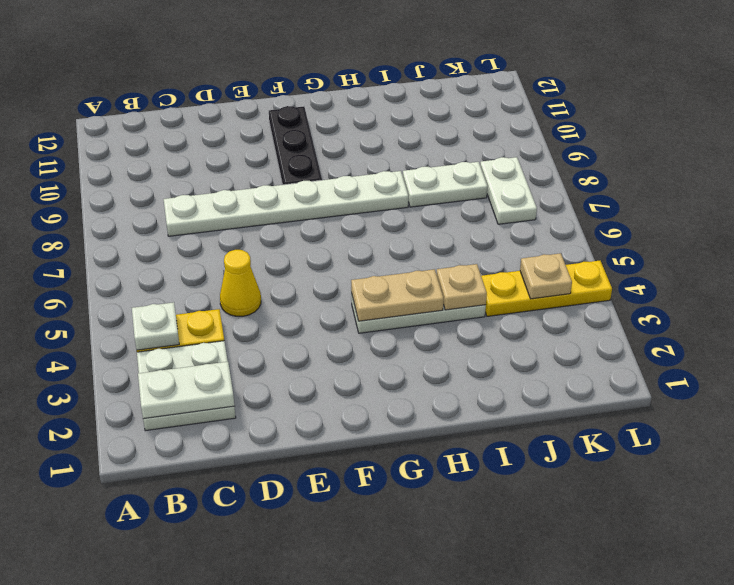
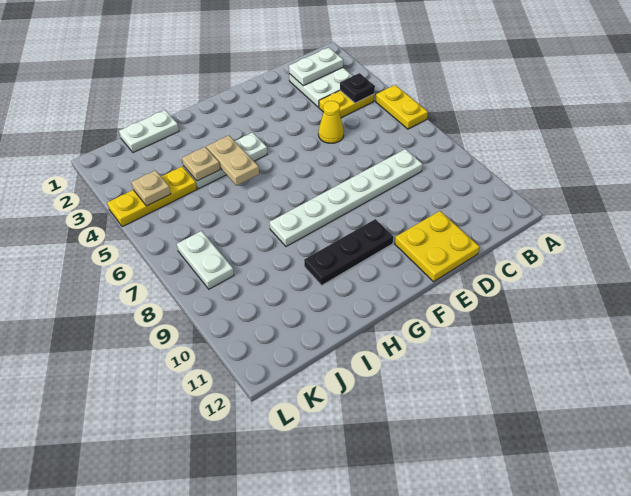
none -> yellow plate A5:A6 level 1
white plate B4 level 2 -> black plate B4 level 2
none -> yellow plate D11:E12 level 1
black plate F9:F11 level 1 -> black plate F10:H10 level 1
tan plate G4:H4 level 2 -> tan plate H4:H5 level 2
white plate I8:J8 level 1 -> white plate I1:J1 level 1

